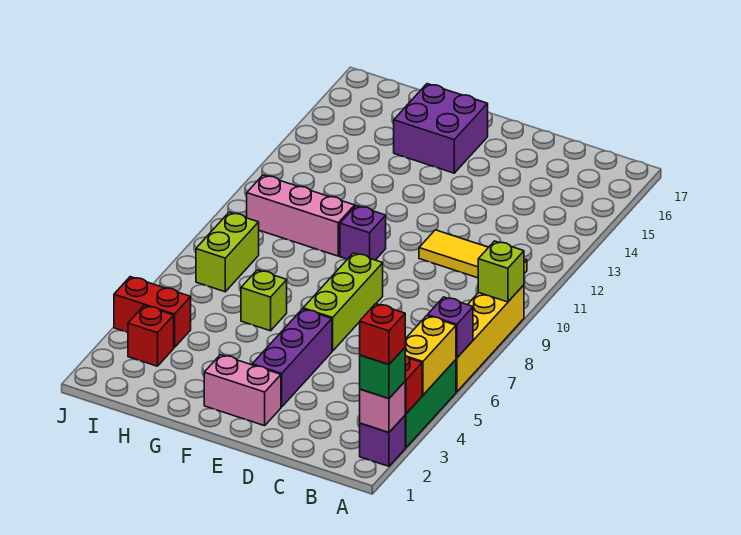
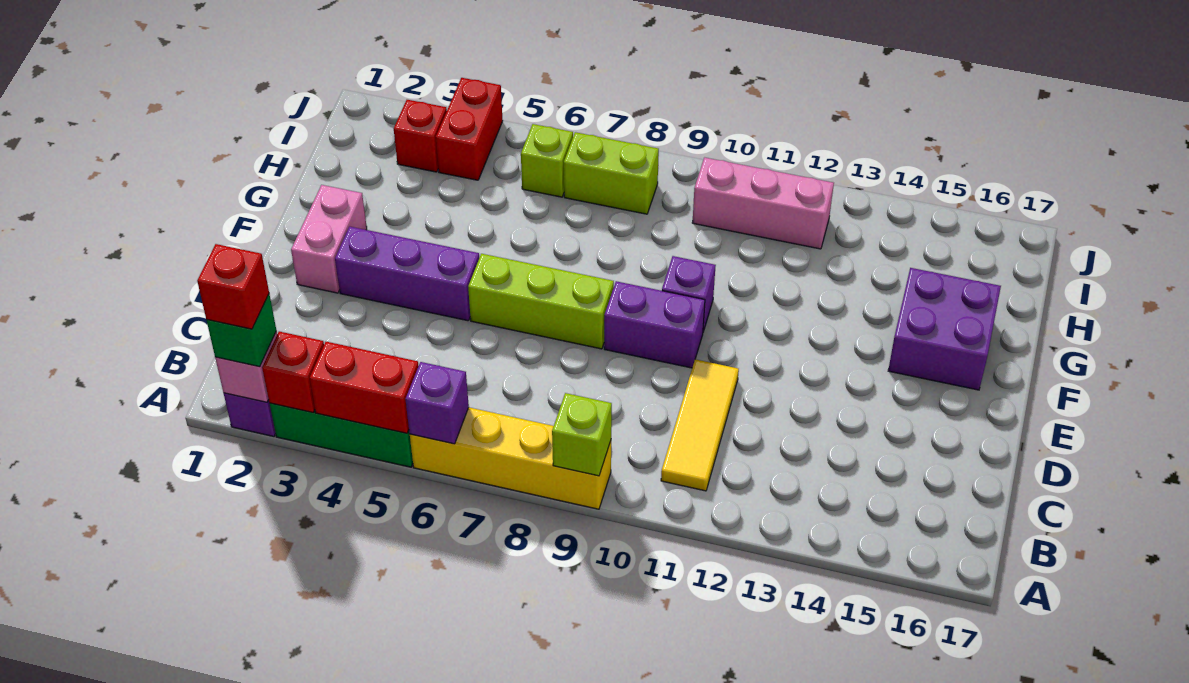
yellow brick A4:A5 level 2 -> red brick A4:A5 level 2
none -> purple brick E9:E10 level 1
lime brick G6 level 1 -> lime brick I6 level 1
pink brick G10:I10 level 1 -> pink brick I10:I12 level 1

